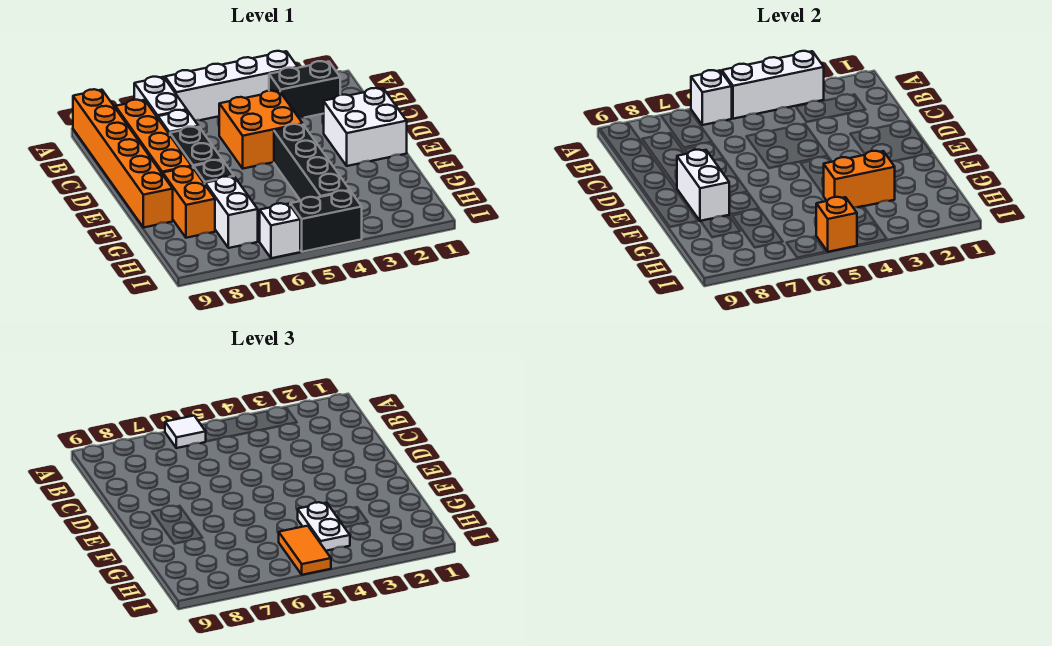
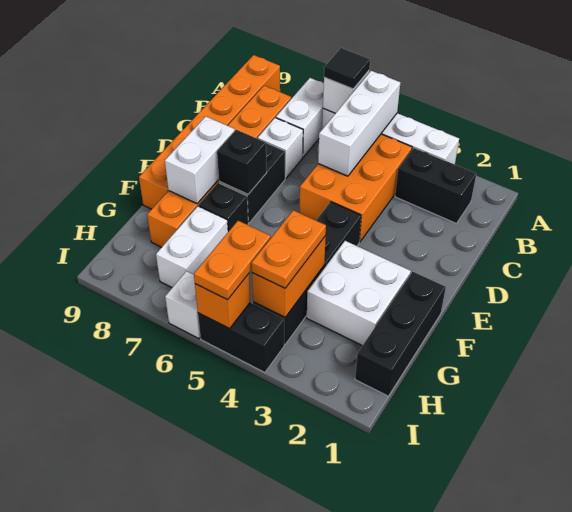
white brick A3:A5 level 2 -> white brick A5:C5 level 2
white tile A6 level 3 -> black tile A6 level 3
orange brick C4:D5 level 1 -> orange brick B4:D5 level 1
white brick D1:E2 level 1 -> white brick F2:G3 level 1
none -> black brick E7 level 2
none -> black brick F1:H1 level 1
orange brick G3:G4 level 2 -> orange brick G4:H4 level 2
white plate G4:H4 level 3 -> orange plate G4:H4 level 3
orange tile H5:I5 level 3 -> orange plate H5:I5 level 3

